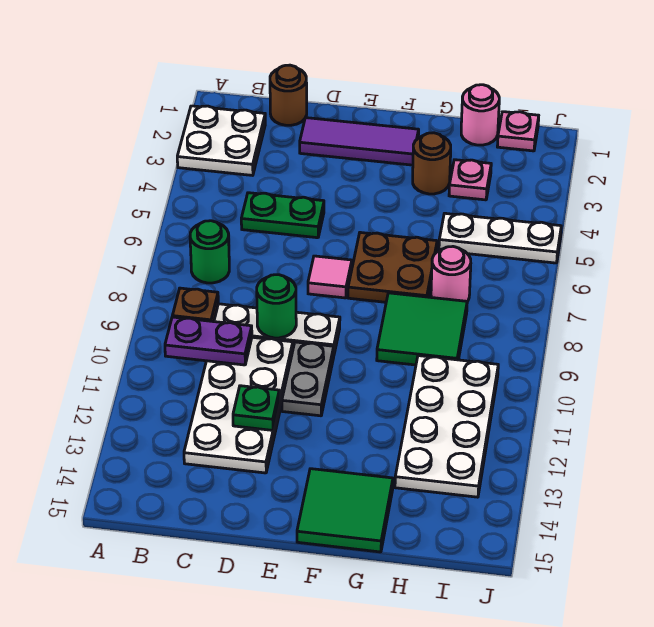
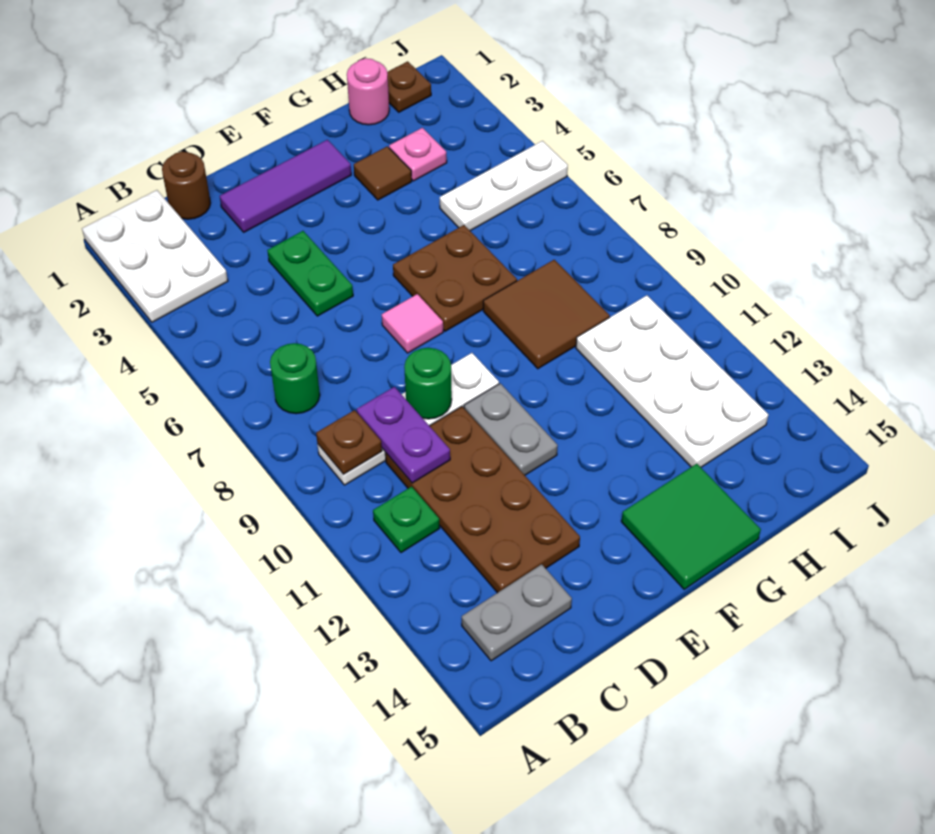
white plate A2:B3 level 1 -> white plate A1:B3 level 1
purple plate B10:C10 level 2 -> purple plate C9:C10 level 2
none -> grey plate B14:C14 level 1
green plate C5:D5 level 1 -> green plate D4:D5 level 1
white plate C10:D13 level 1 -> brown plate C10:D13 level 1
green plate D12 level 2 -> green plate B11 level 1
brown round brick G3 level 1 -> brown tile G3 level 1
green tile G8:H9 level 1 -> brown tile G8:H9 level 1
pink round brick H7 level 1 -> none
pink plate I1 level 1 -> brown plate I1 level 1

